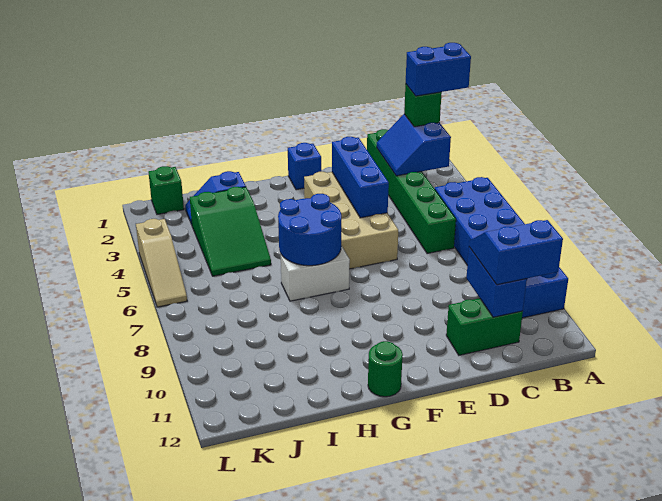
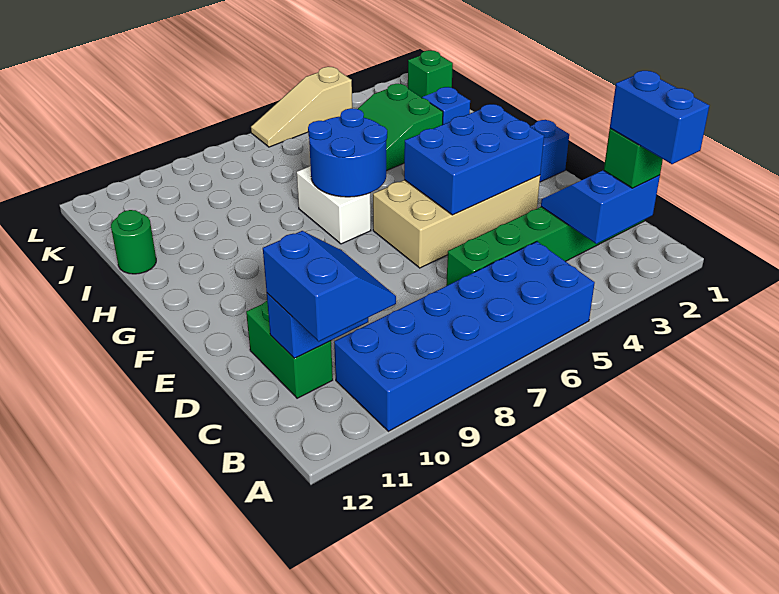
blue brick E3:E5 level 2 -> blue brick E3:F5 level 2
green round brick G12 level 1 -> green round brick I12 level 1

